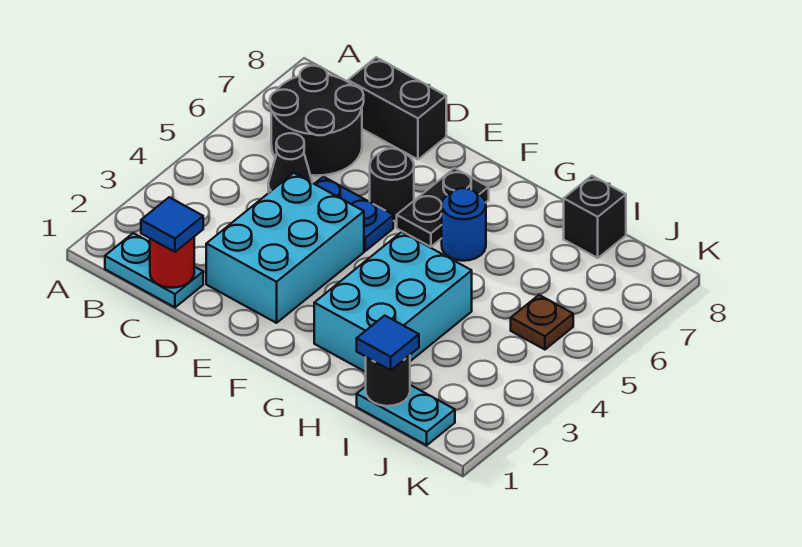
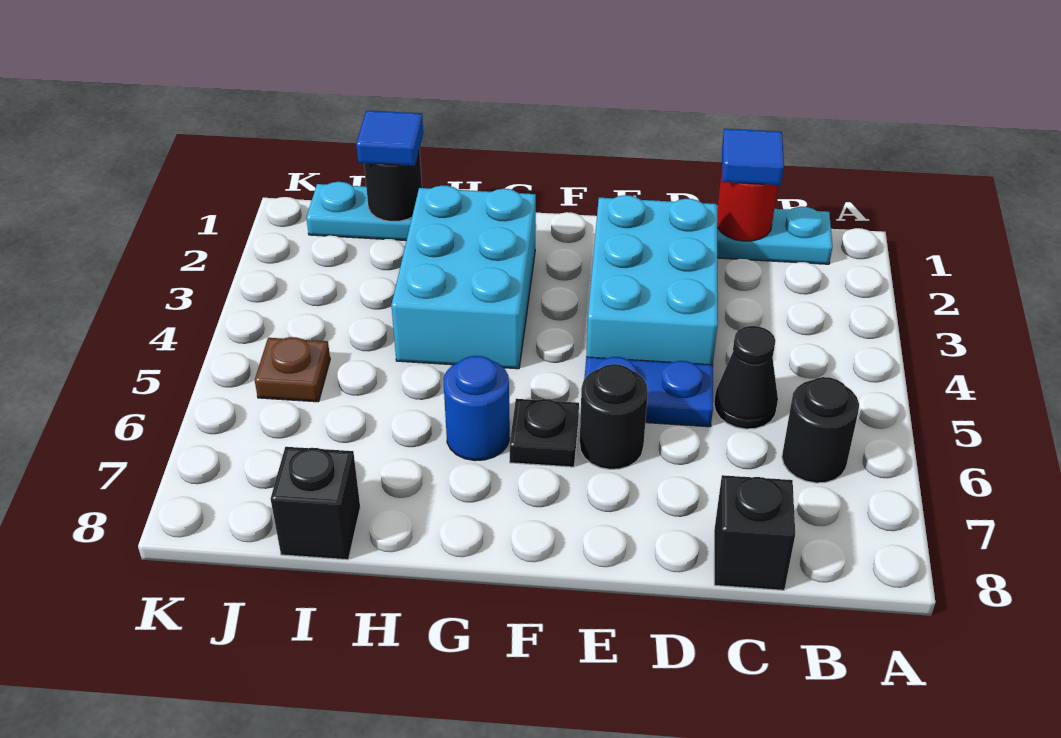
black round brick B6:C7 level 1 -> black round brick B6 level 1
black brick C8:D8 level 1 -> black brick C8 level 1
black plate F6:F7 level 1 -> black plate F6 level 1

